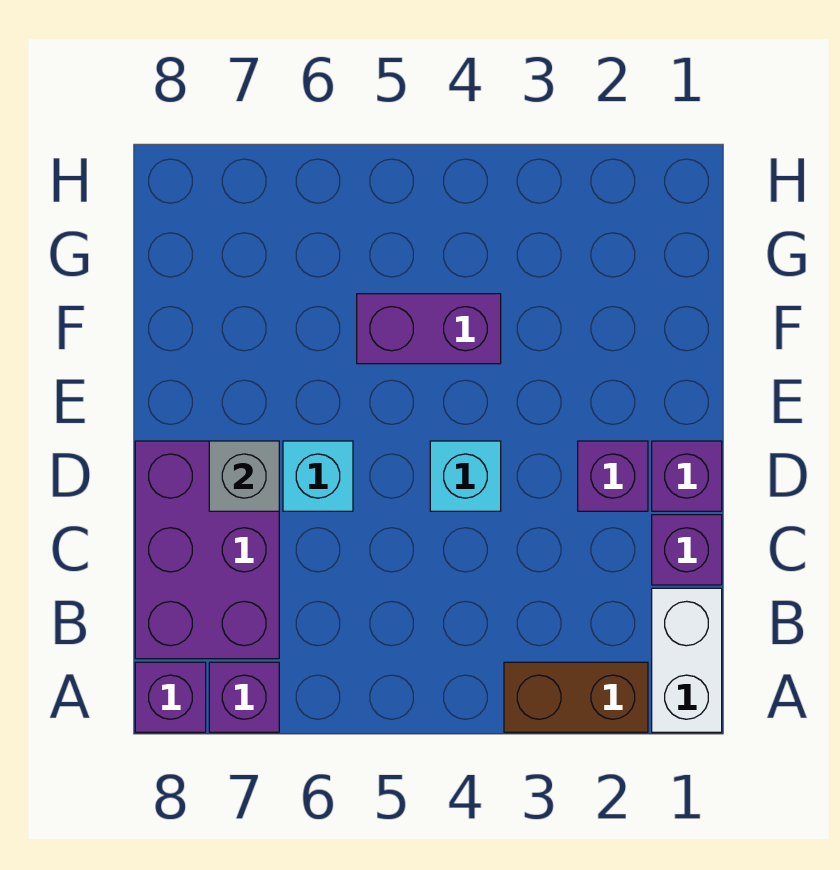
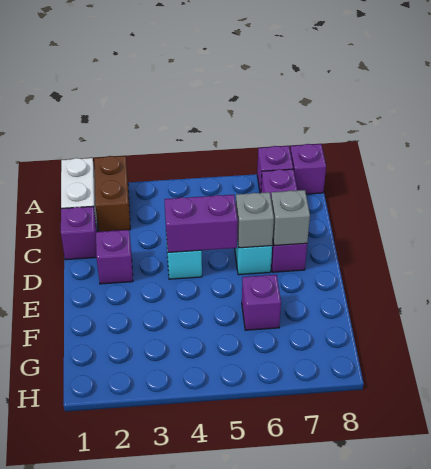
brown brick A2:A3 level 1 -> brown brick A2:B2 level 1
purple brick B7:D8 level 1 -> purple brick B7:D7 level 1
purple brick D1 level 1 -> purple brick F6 level 1
none -> grey brick D6 level 2
purple brick F4:F5 level 1 -> purple brick D4:D5 level 2

